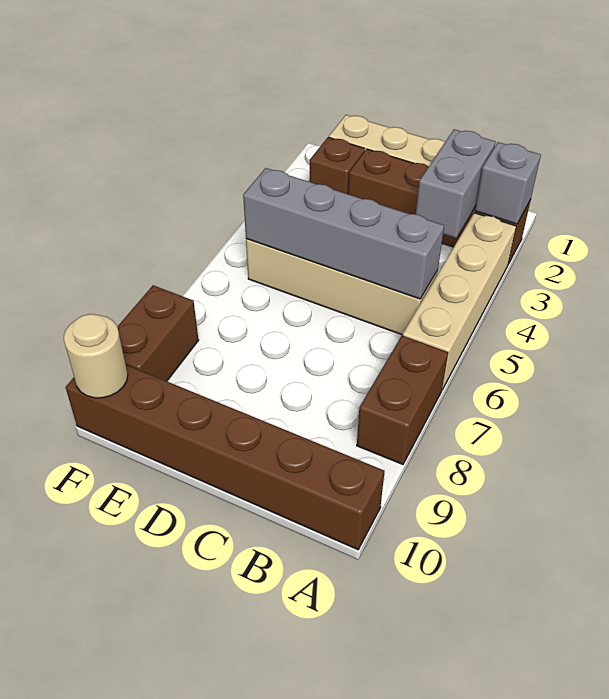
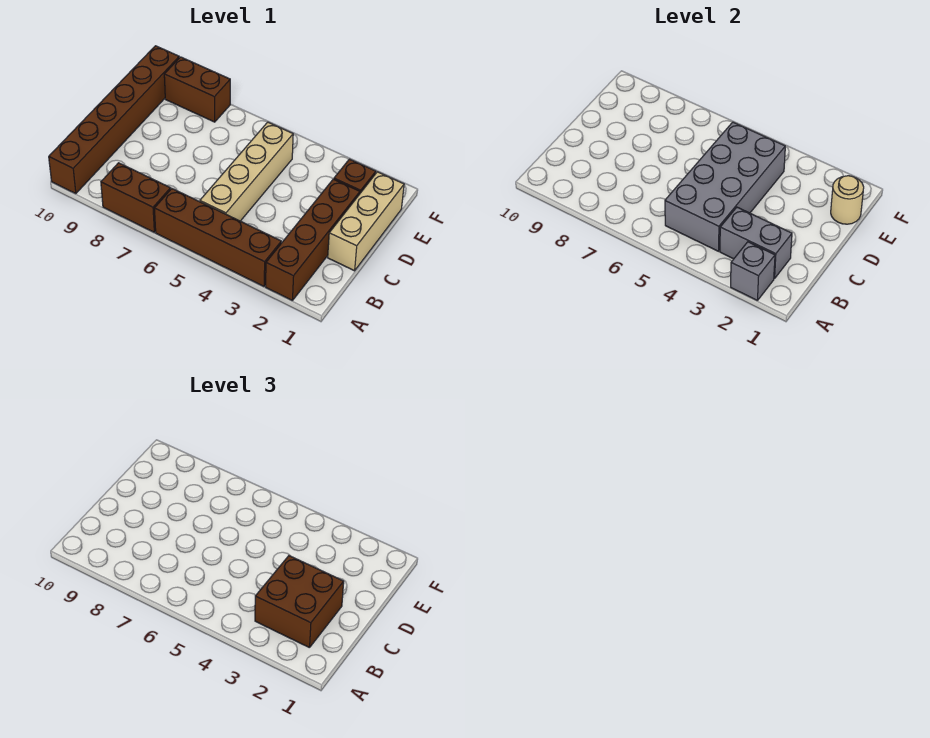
tan brick A3:A6 level 1 -> brown brick A3:A6 level 1
none -> brown brick B2:C3 level 3
grey brick B5:E5 level 2 -> grey brick B4:E5 level 2
tan round brick F10 level 2 -> tan round brick E1 level 2

